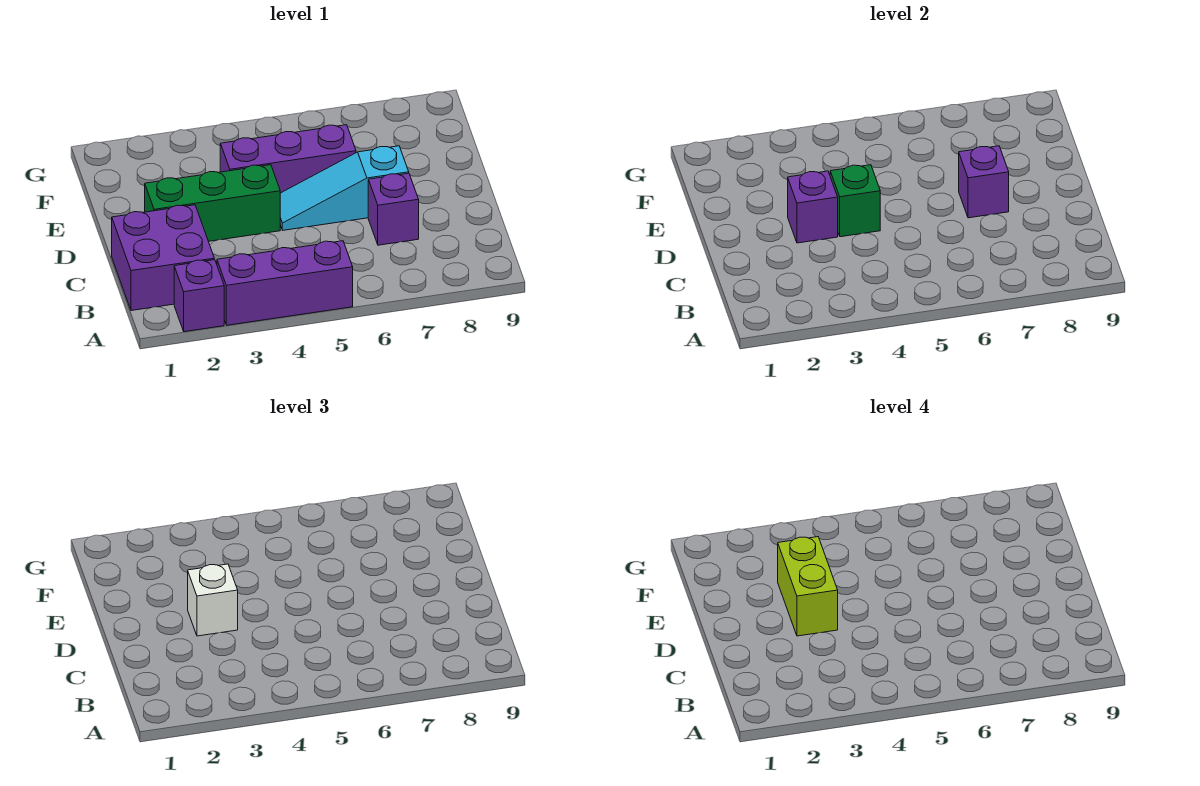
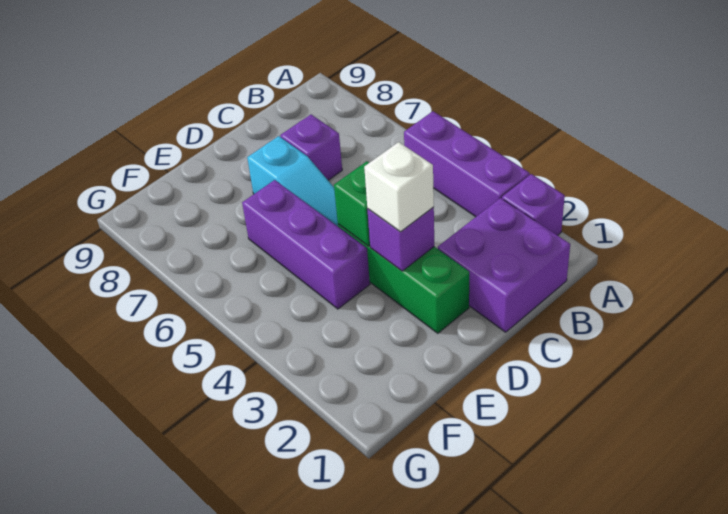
lime brick D3:E3 level 4 -> none
purple brick D7 level 2 -> none

